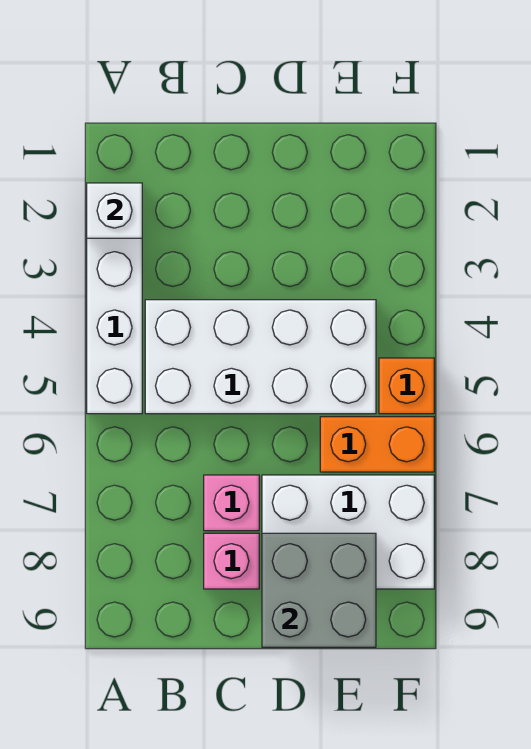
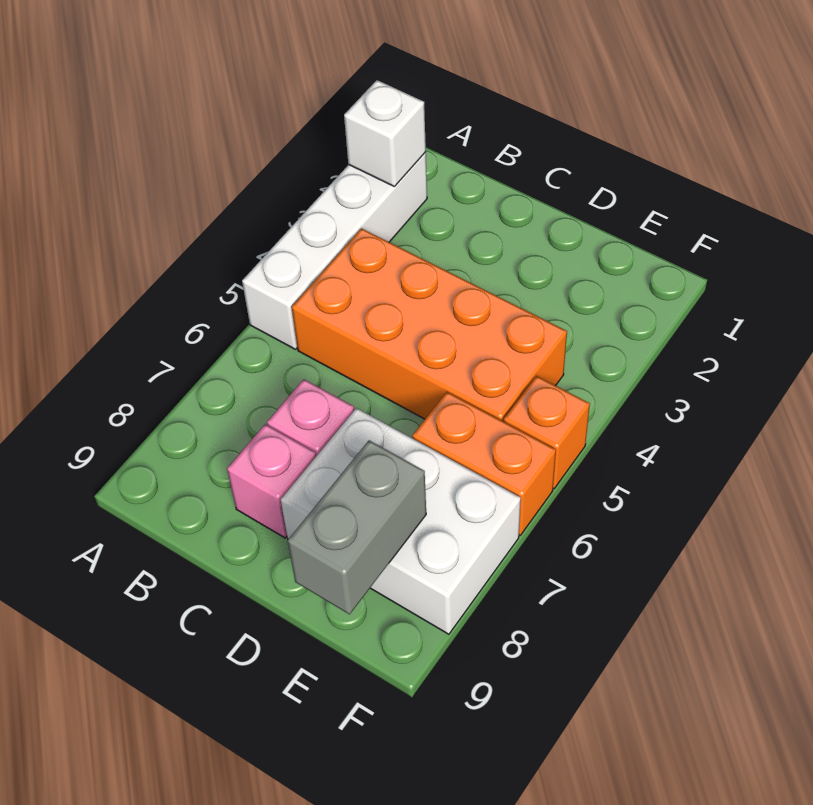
white brick B4:E5 level 1 -> orange brick B4:E5 level 1
grey brick D8:E9 level 2 -> grey brick E8:E9 level 2

